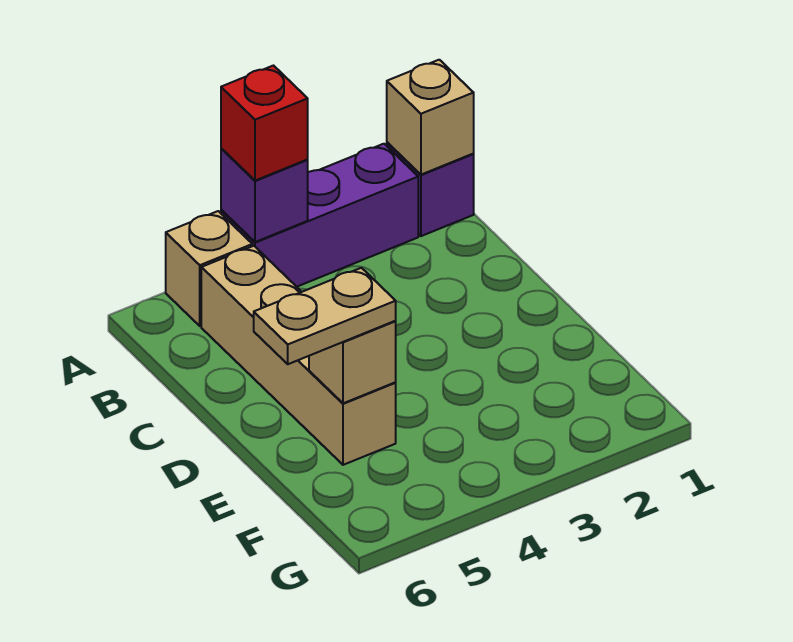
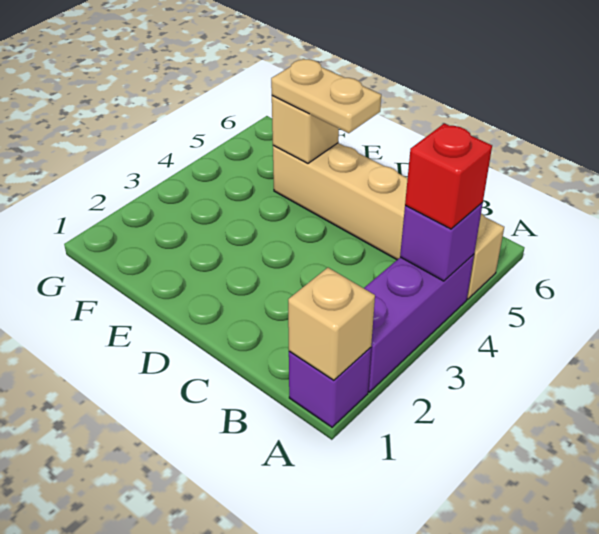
tan plate E5:E6 level 3 -> tan plate D5:E5 level 3

